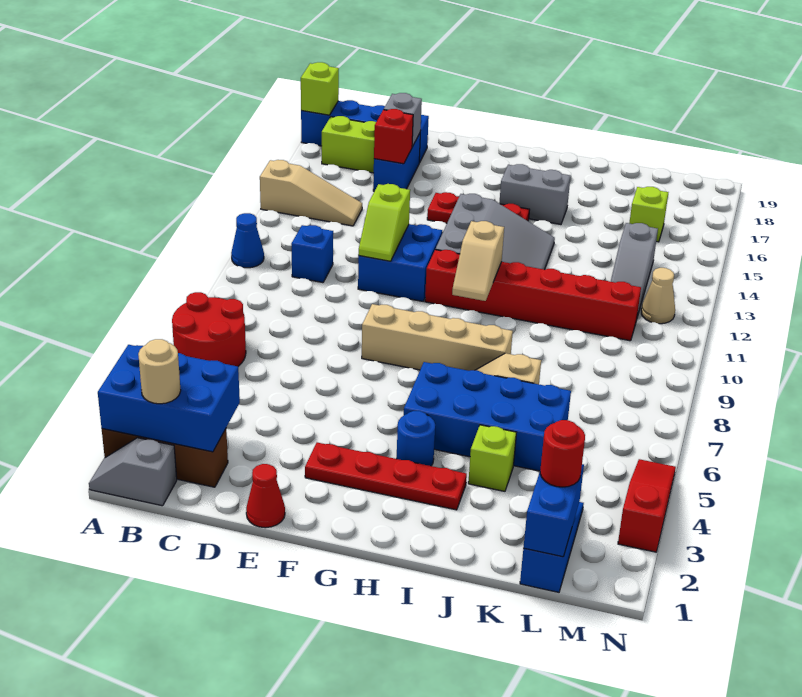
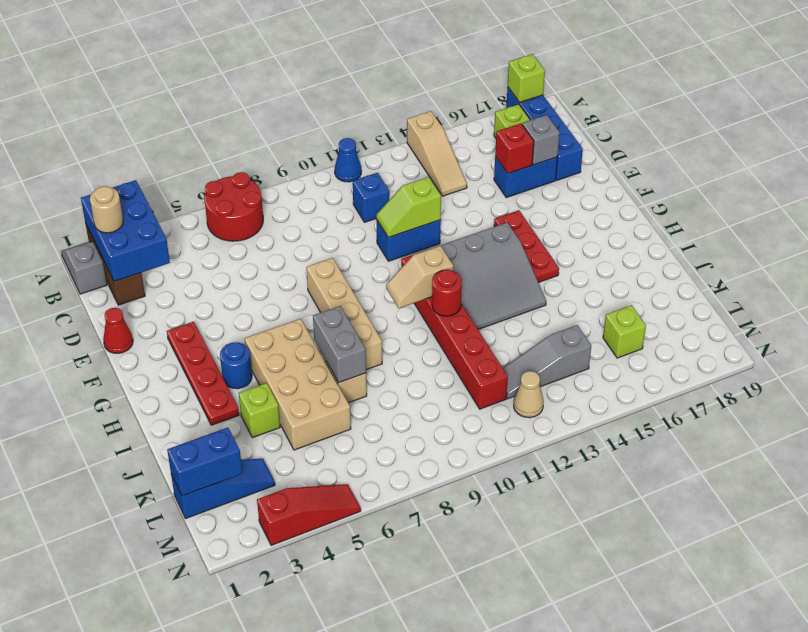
blue brick E11:F12 level 1 -> blue brick E11:E12 level 1
blue brick H5:K6 level 1 -> tan brick H5:K6 level 1
grey brick H16:I16 level 1 -> grey brick I7:J7 level 2
red round brick L2 level 3 -> red round brick I11 level 2

